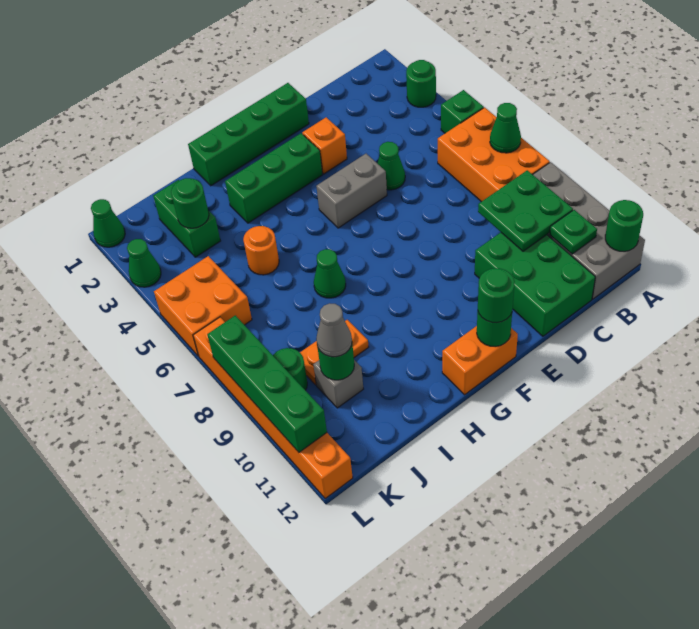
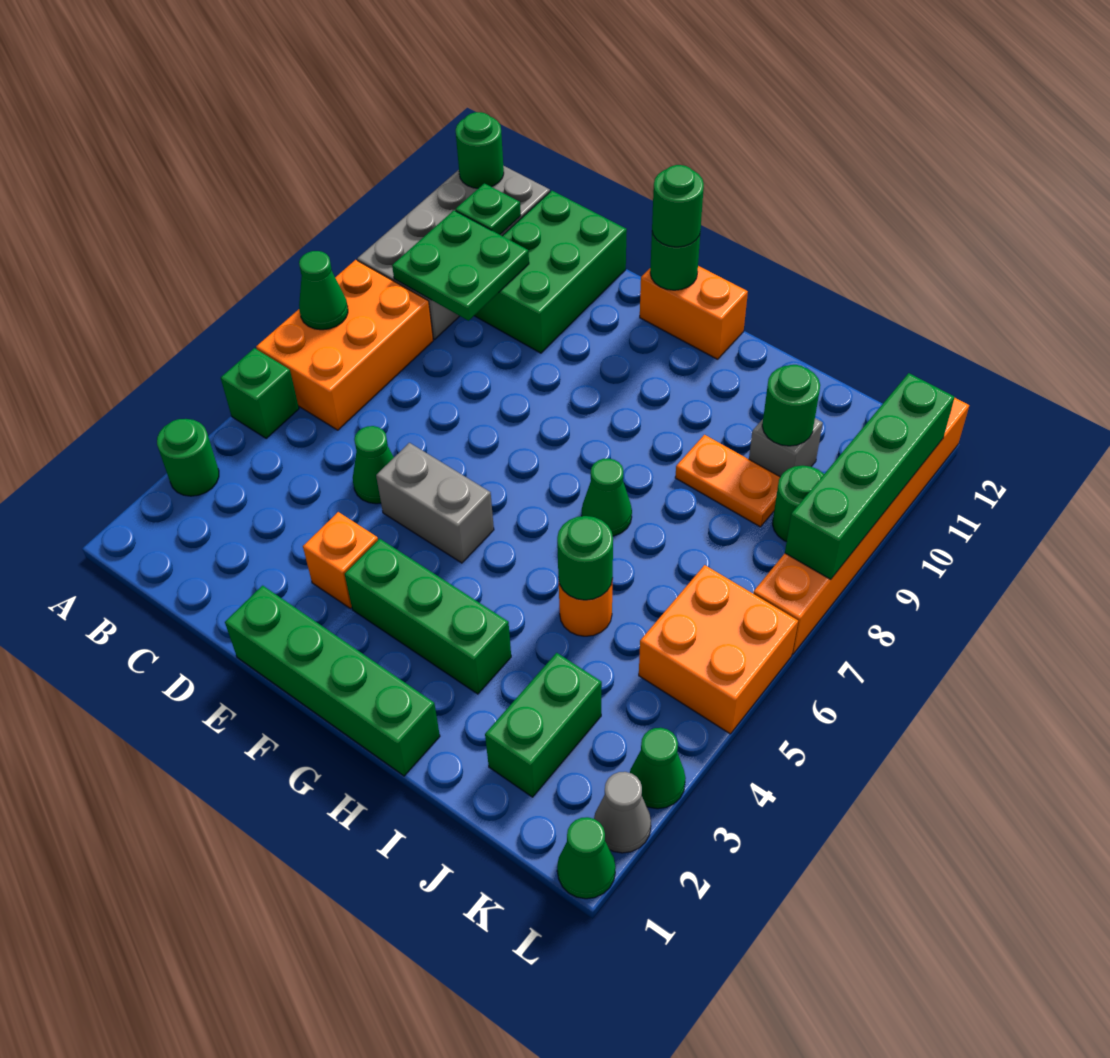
green round brick J3 level 2 -> green round brick I5 level 2
grey cone J10 level 3 -> grey cone L2 level 1

